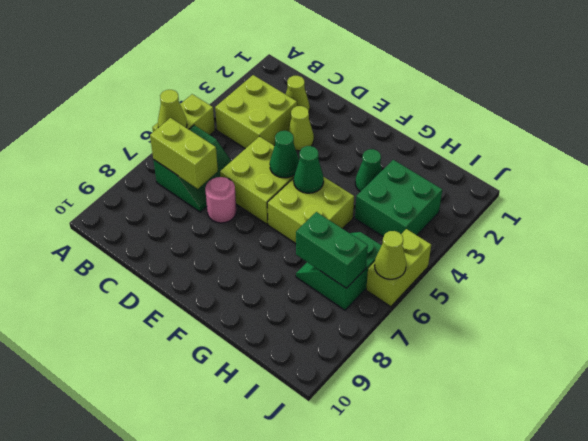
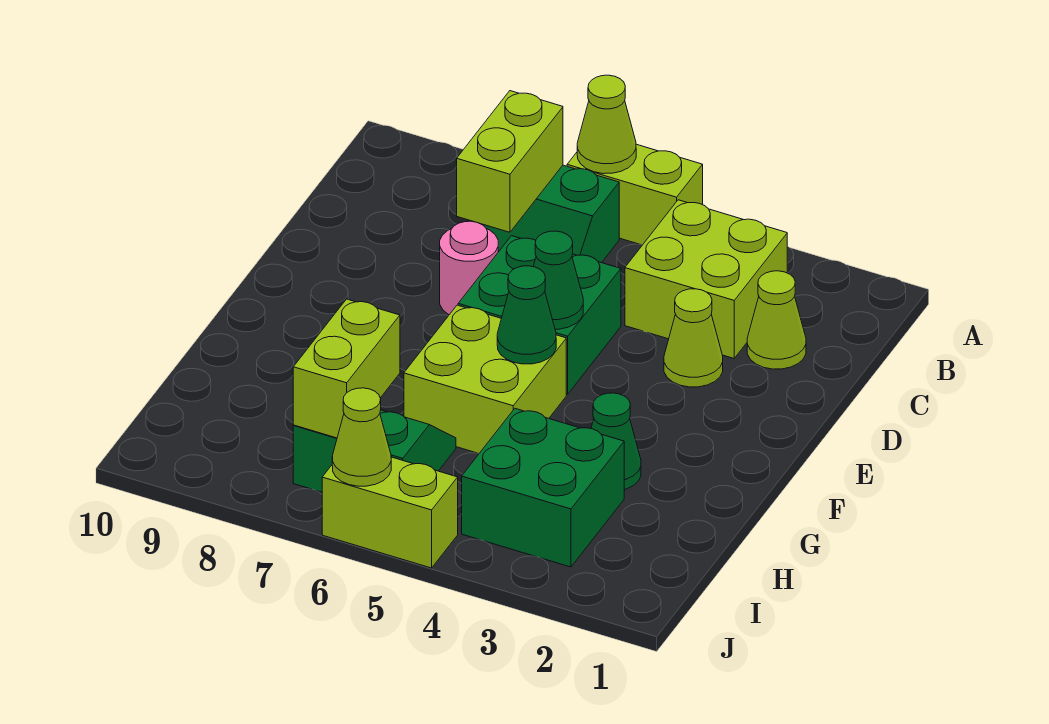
lime brick D5:E6 level 1 -> green brick D5:E6 level 1
green brick H7:I7 level 2 -> lime brick H7:I7 level 2

